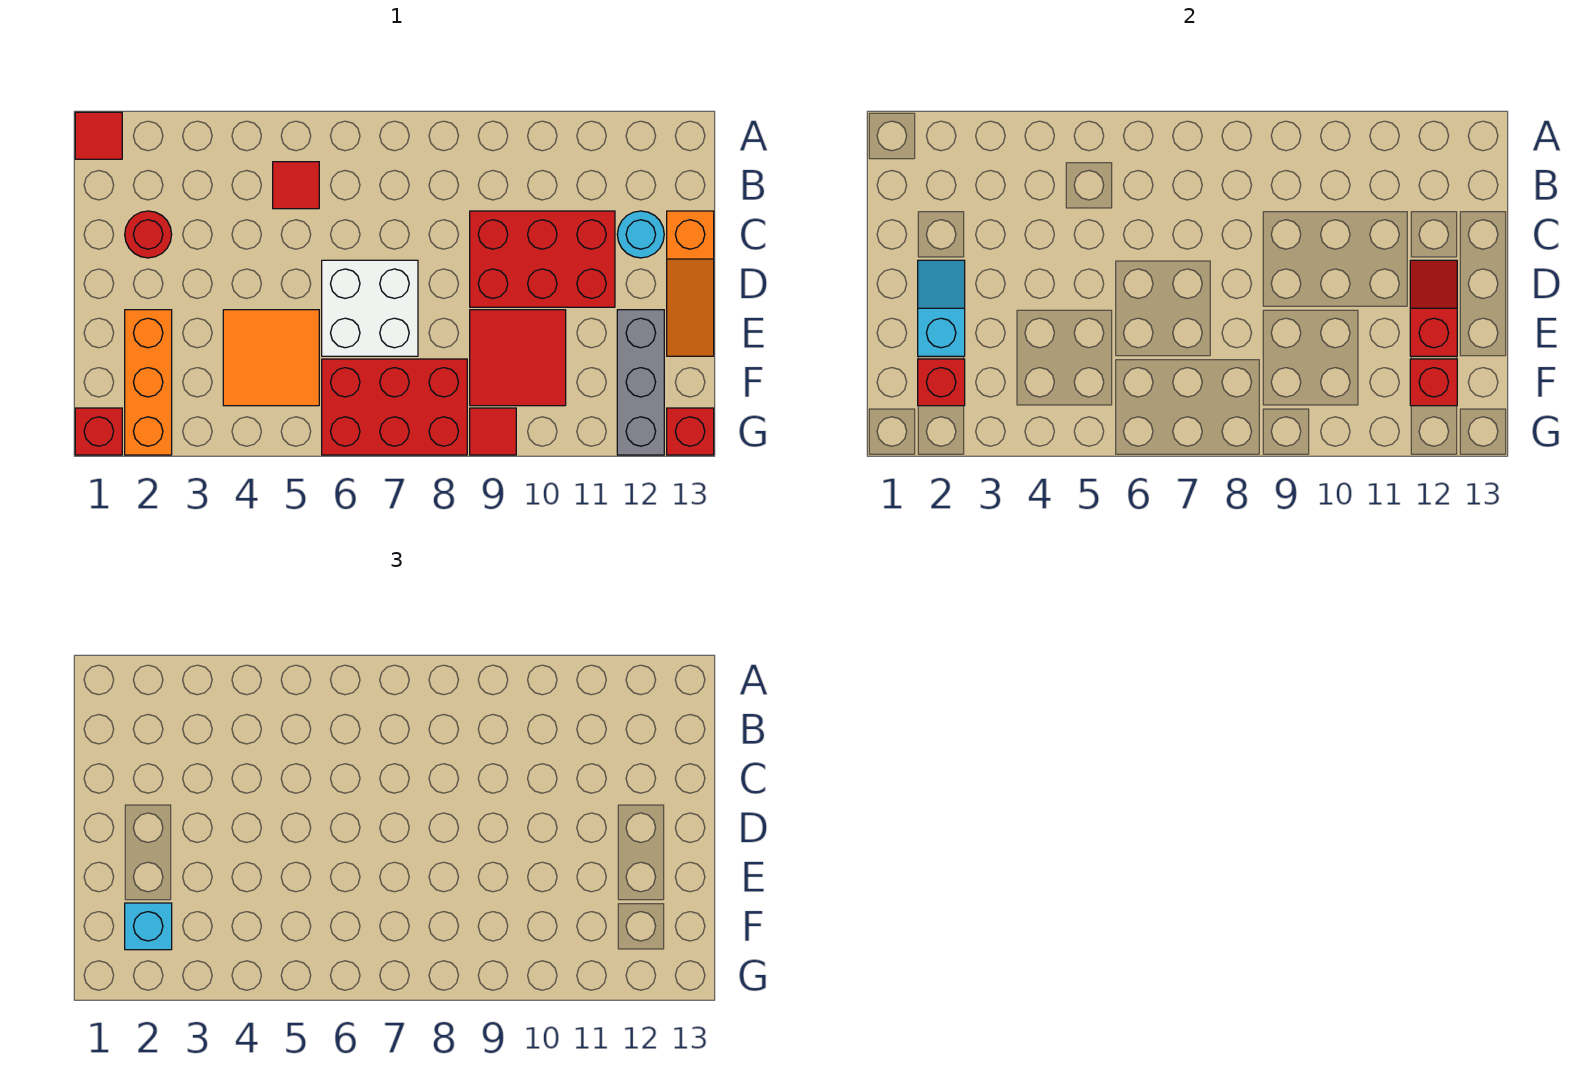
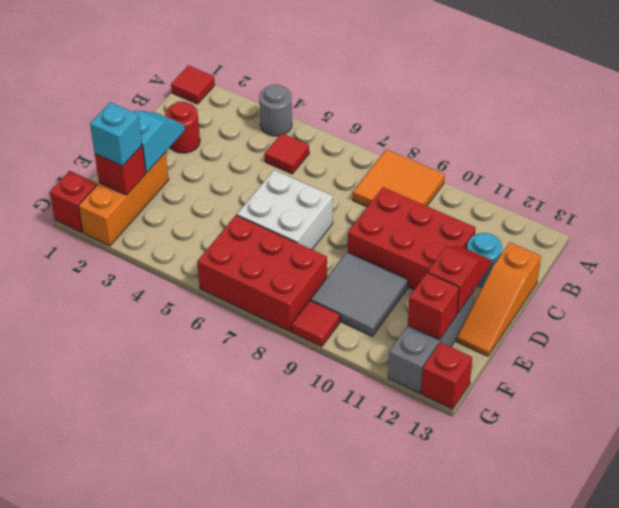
none -> grey round brick A4 level 1
orange tile E4:F5 level 1 -> orange tile A8:B9 level 1
red tile E9:F10 level 1 -> grey tile E9:F10 level 1

